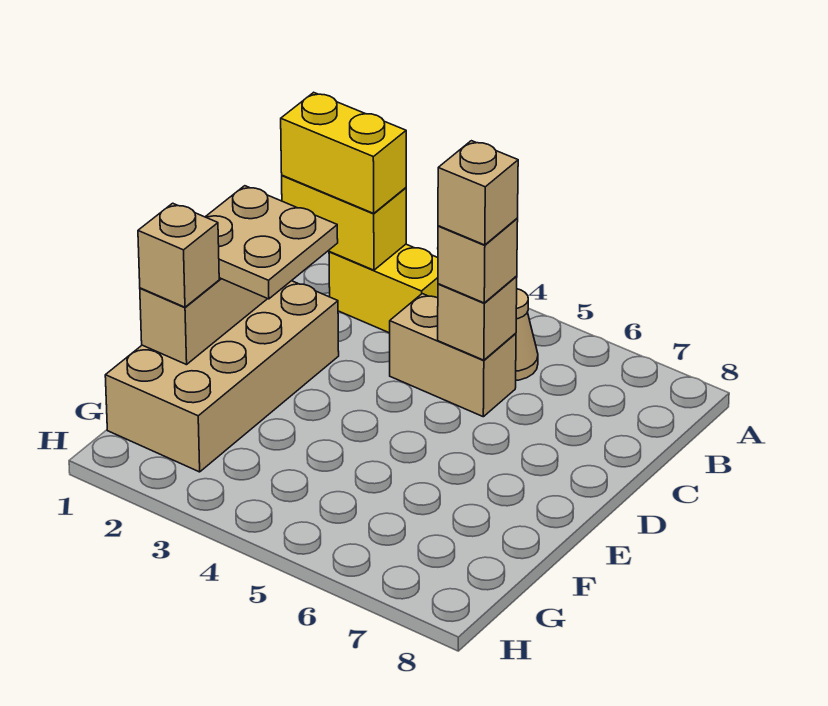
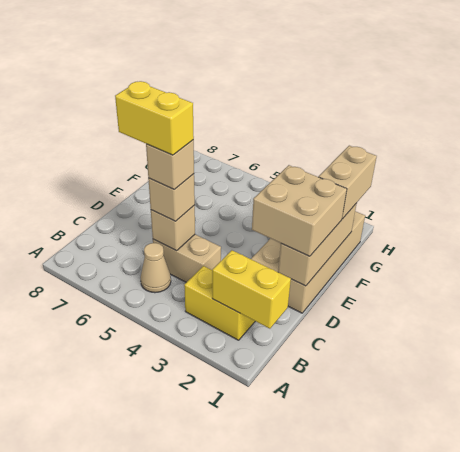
yellow brick B1:B2 level 3 -> yellow brick C5:C6 level 5
tan plate D1:E2 level 3 -> tan brick D1:E2 level 3
tan brick F1 level 3 -> tan brick F1:G1 level 3

